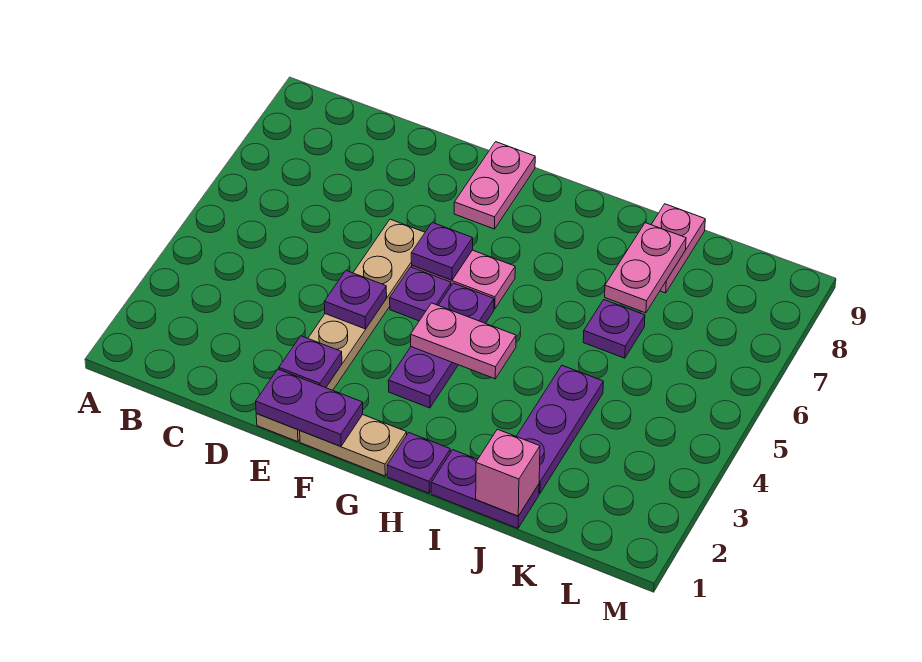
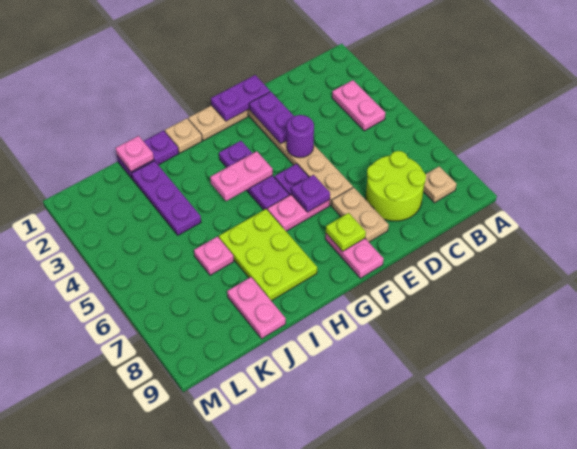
none -> tan plate B8 level 1
none -> lime round brick C7:D8 level 1
purple plate E2 level 2 -> purple plate E2:E3 level 2
purple plate E4 level 2 -> purple round brick E4 level 2
none -> tan plate E7:E8 level 1
none -> lime plate F8 level 2
purple plate H1 level 1 -> tan plate H1 level 1
none -> lime plate H6:I8 level 1
pink brick J1 level 2 -> pink plate J1 level 2
purple plate J6 level 1 -> pink plate J6 level 1
pink plate J7:J8 level 2 -> pink plate B3:B4 level 1

